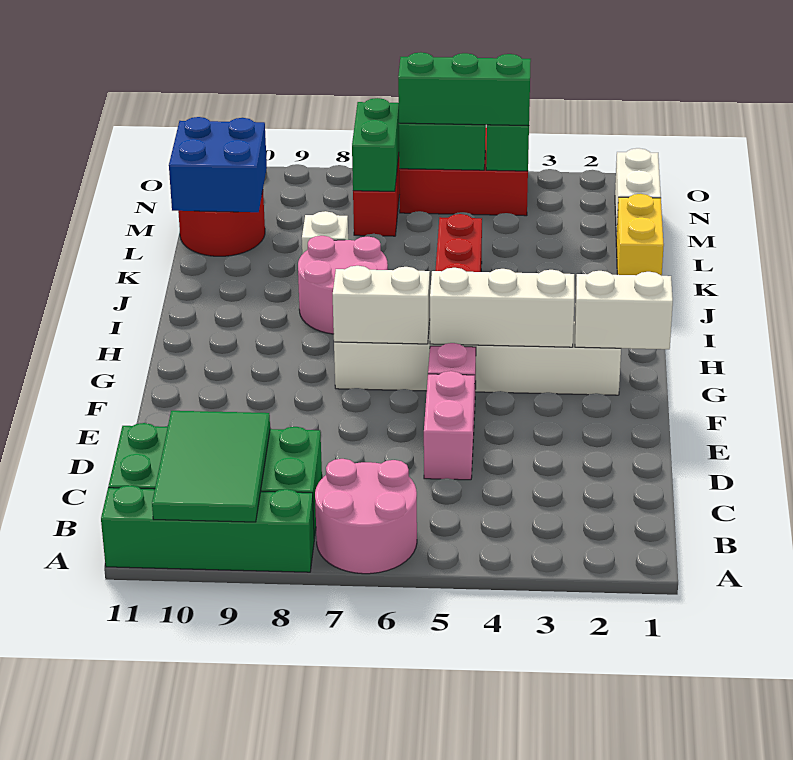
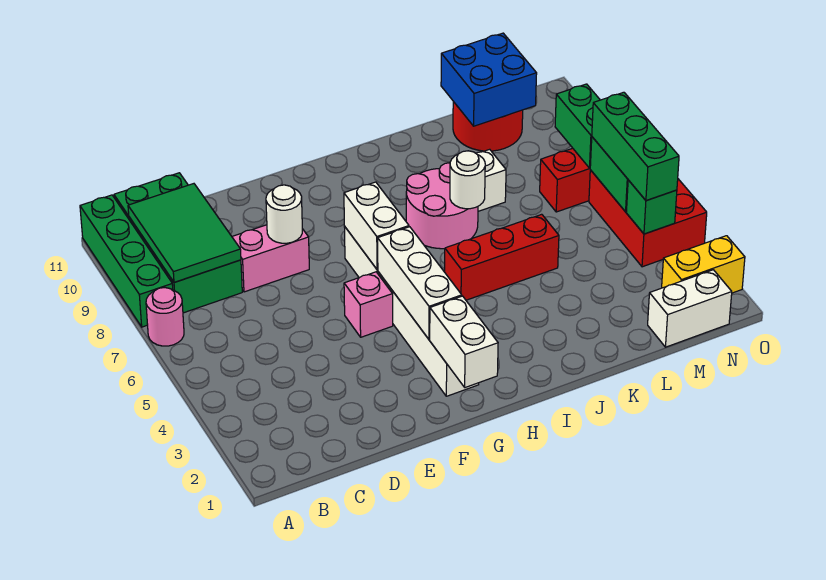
pink round brick A6:B7 level 1 -> pink round brick A7 level 1
green tile A9:C10 level 2 -> green tile B8:C10 level 2
pink brick D5:E5 level 1 -> pink brick D8:E8 level 1
none -> white round brick E8 level 2
none -> white round brick J7 level 2
yellow brick K1:L1 level 1 -> yellow brick N2:O2 level 1
green brick M7:N7 level 2 -> green brick N7:N8 level 2

